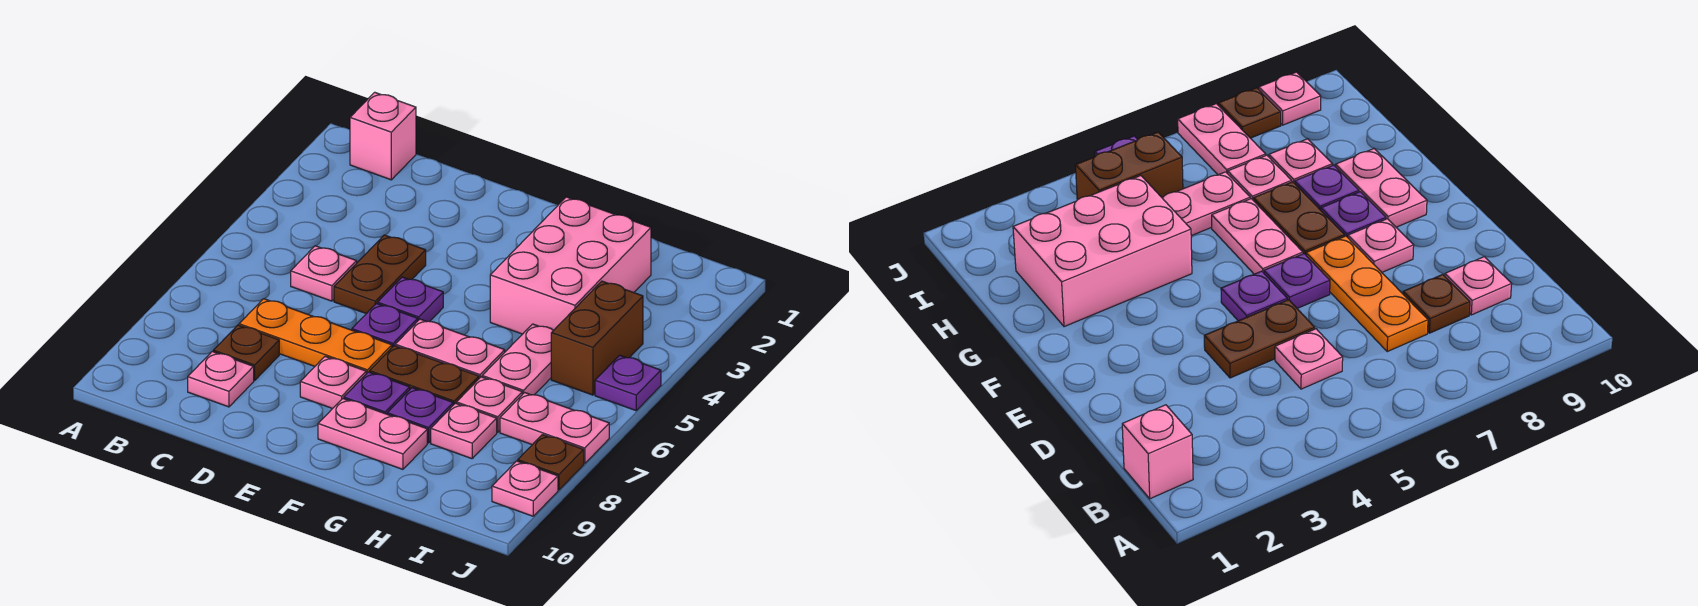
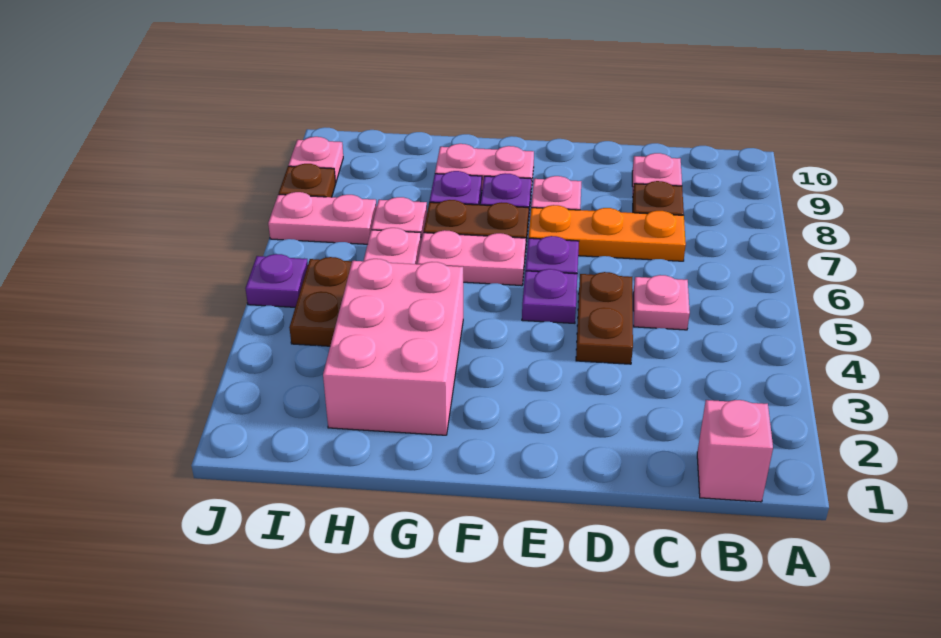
pink plate H8 level 1 -> none
brown brick I4:I5 level 1 -> brown plate I4:I5 level 1

